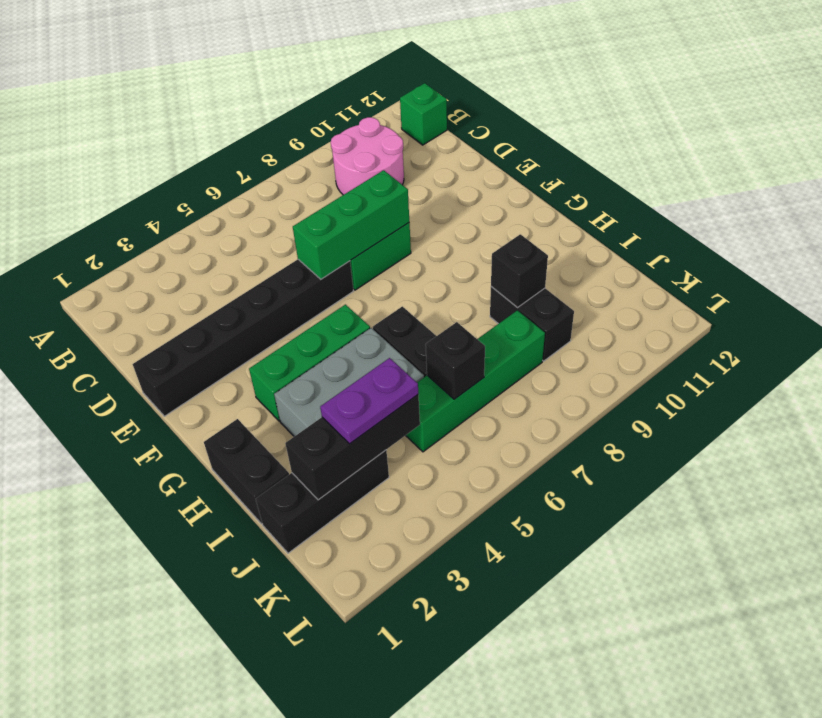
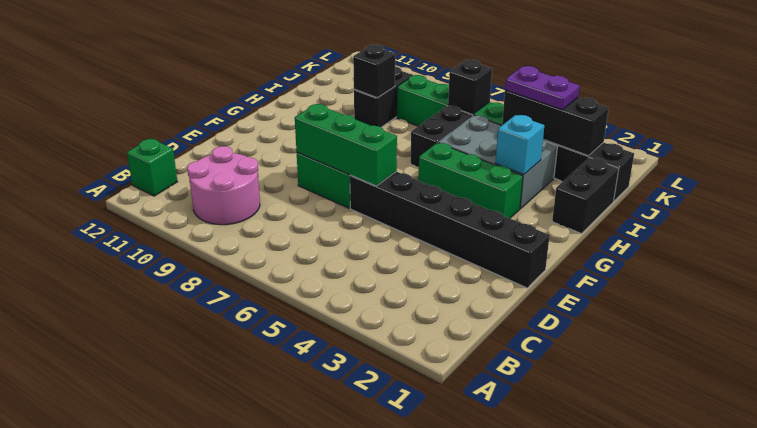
none -> cyan brick H3 level 2

